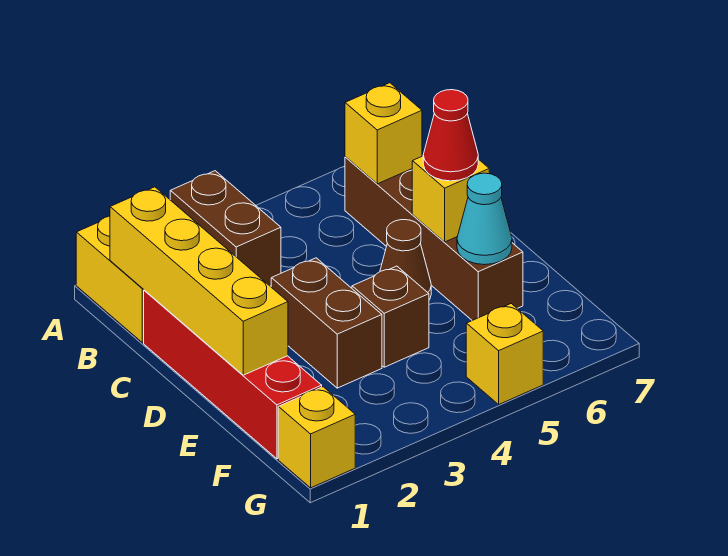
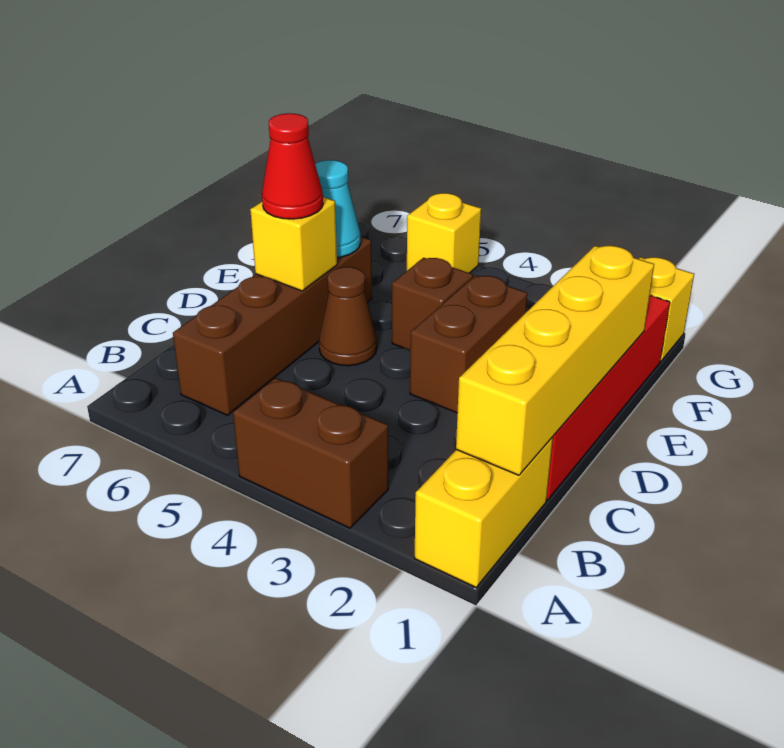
brown brick A3:B3 level 1 -> brown brick A3:A4 level 1
yellow brick B6 level 2 -> none

